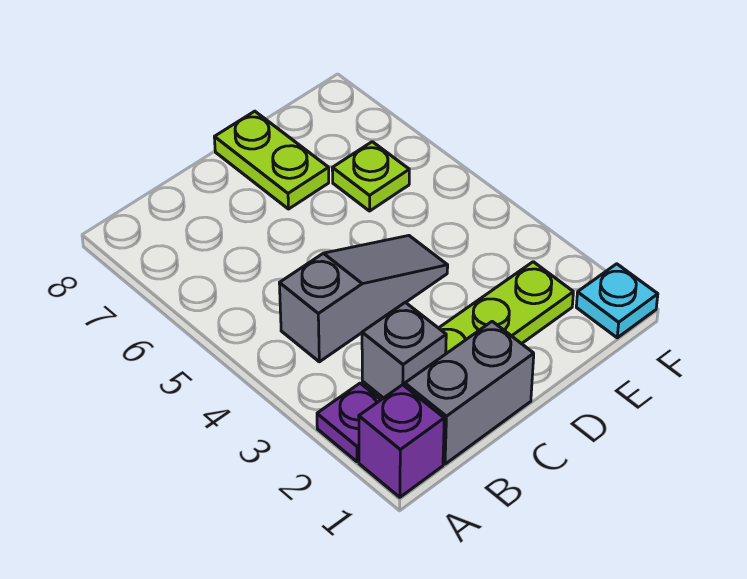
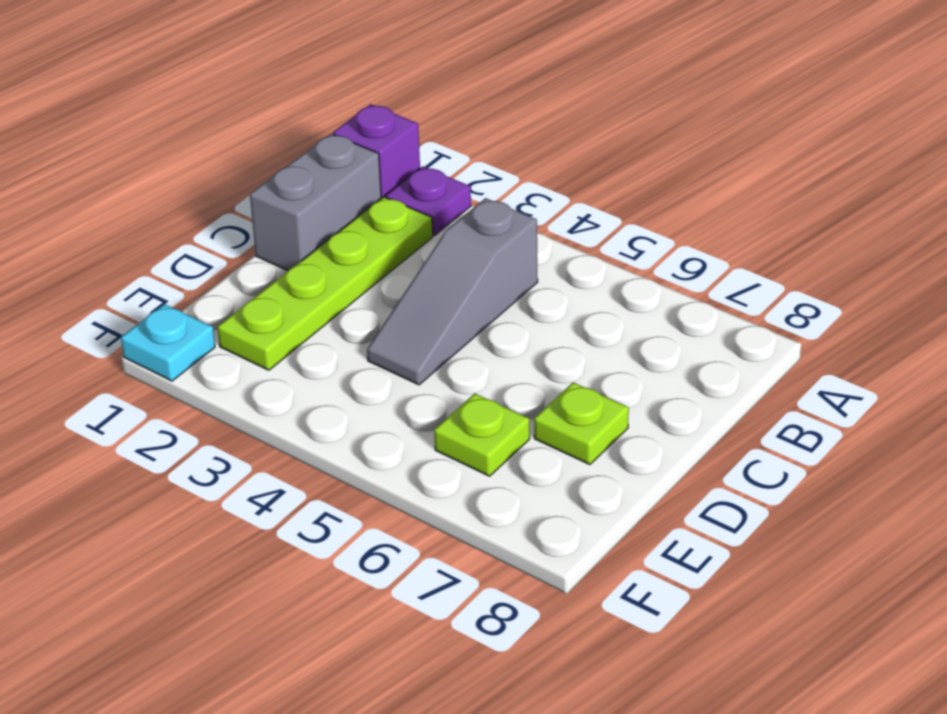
grey brick B2 level 2 -> none
lime plate D7:D8 level 1 -> lime plate D7 level 1

